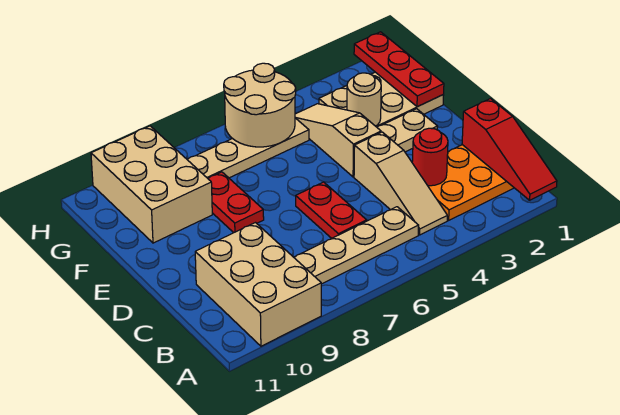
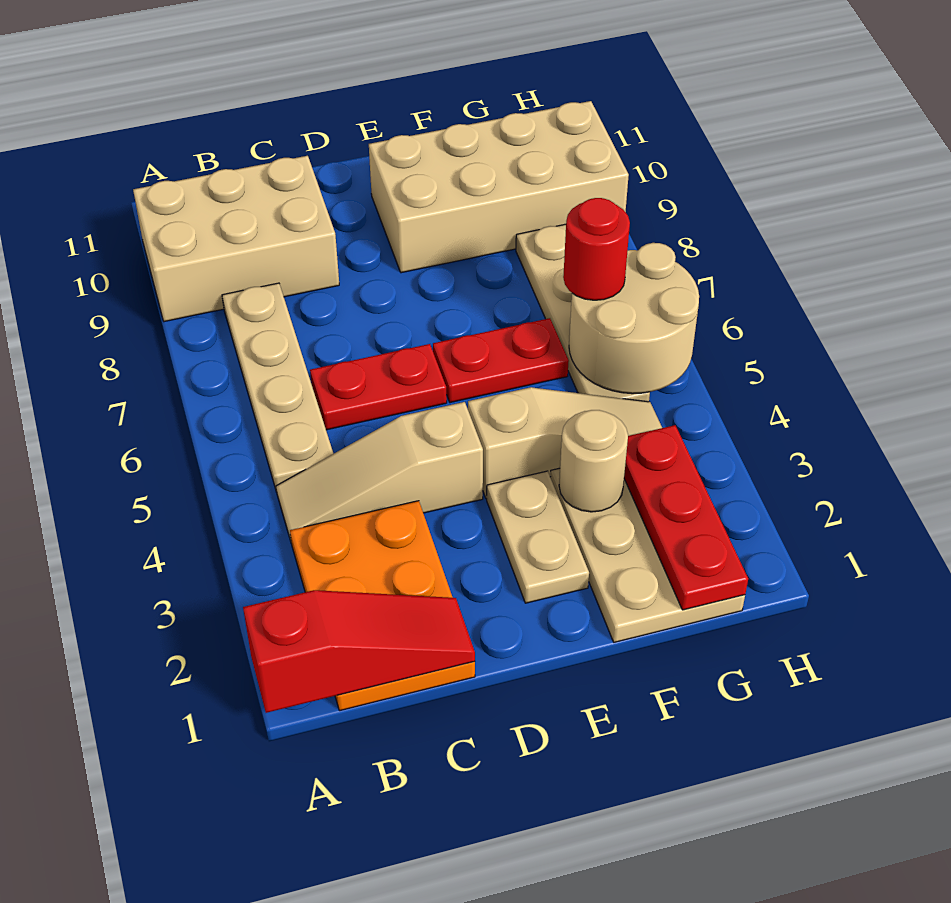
red slope A1:C1 level 2 top C -> red slope A1:C1 level 2 top A
red round brick C3 level 2 -> red round brick G6 level 3
red plate E8:F8 level 1 -> red plate E6:F6 level 1
red plate F1:H1 level 2 -> red plate G1:G3 level 2
tan brick F9:H10 level 1 -> tan brick E9:H10 level 1

